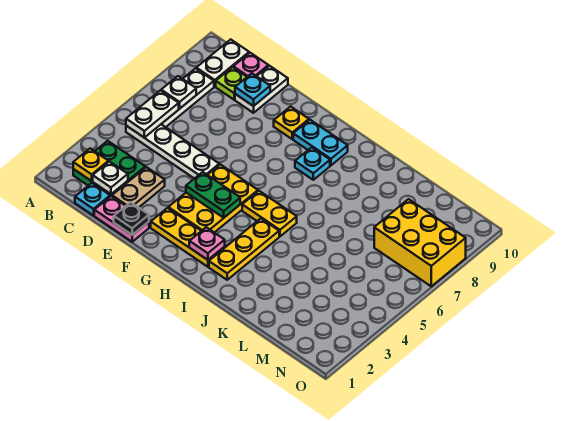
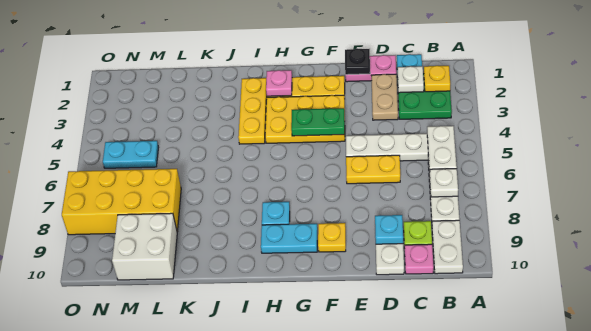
yellow plate F3:G5 level 1 -> yellow plate F3:H4 level 1
yellow plate H5:I5 level 1 -> yellow plate D6:E6 level 1
none -> white brick L9:M10 level 1
none -> cyan plate M5:N5 level 1
yellow brick M7:O8 level 1 -> yellow brick L7:O8 level 1

